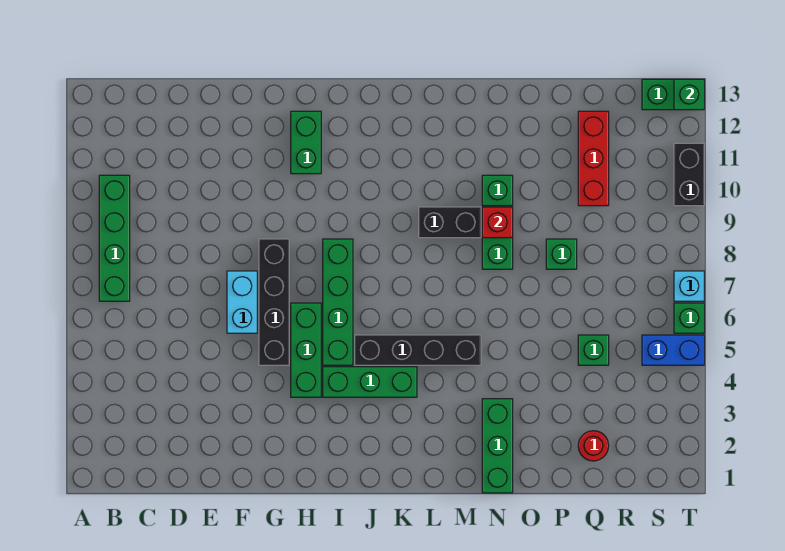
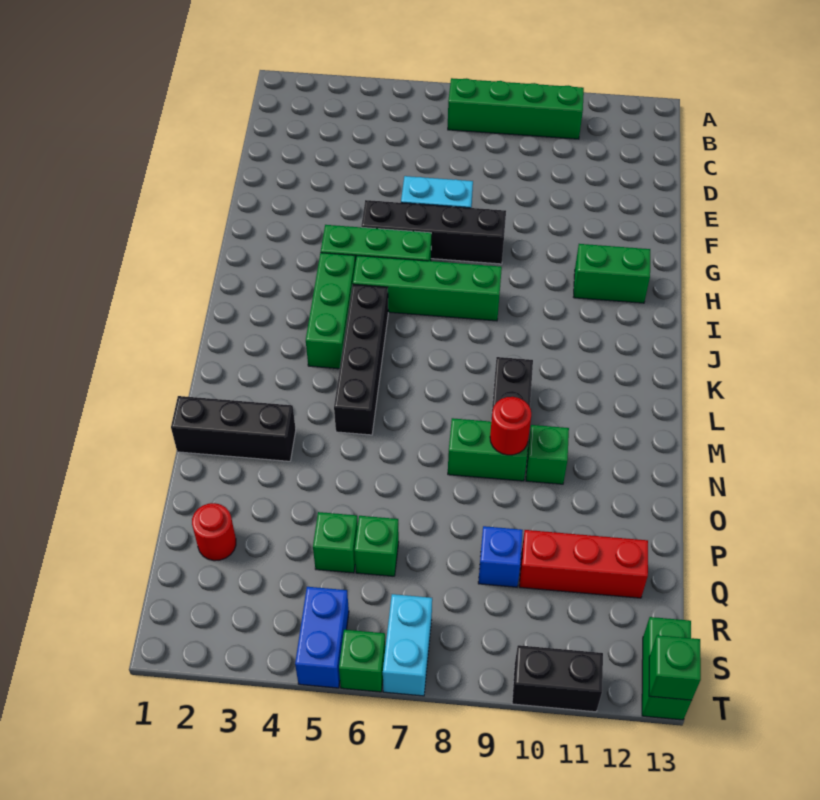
green brick N1:N3 level 1 -> black brick N1:N3 level 1
red brick N9 level 2 -> red round brick N9 level 2
green brick P8 level 1 -> green brick Q6 level 1
none -> blue brick Q9 level 1
cyan brick T7 level 1 -> cyan brick S7:T7 level 1

